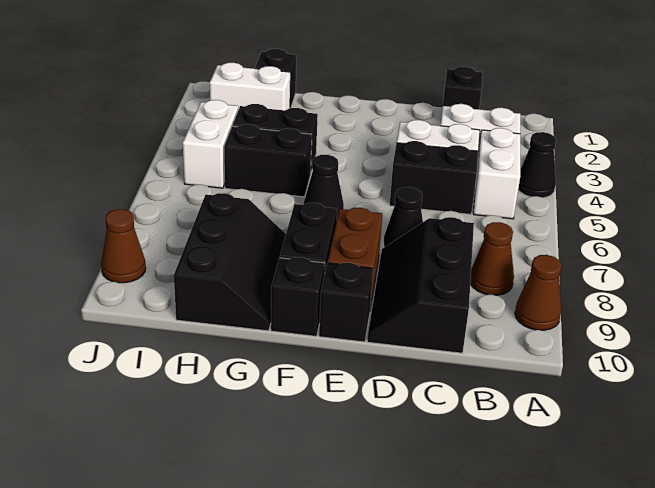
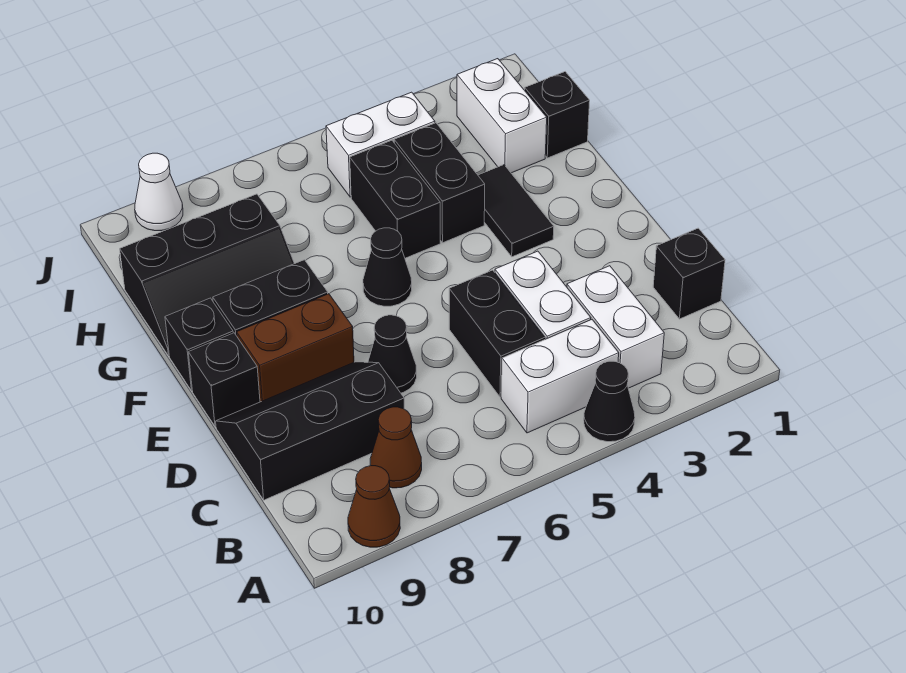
none -> black tile F3:G3 level 1
brown cone J9 level 1 -> white cone J9 level 1

